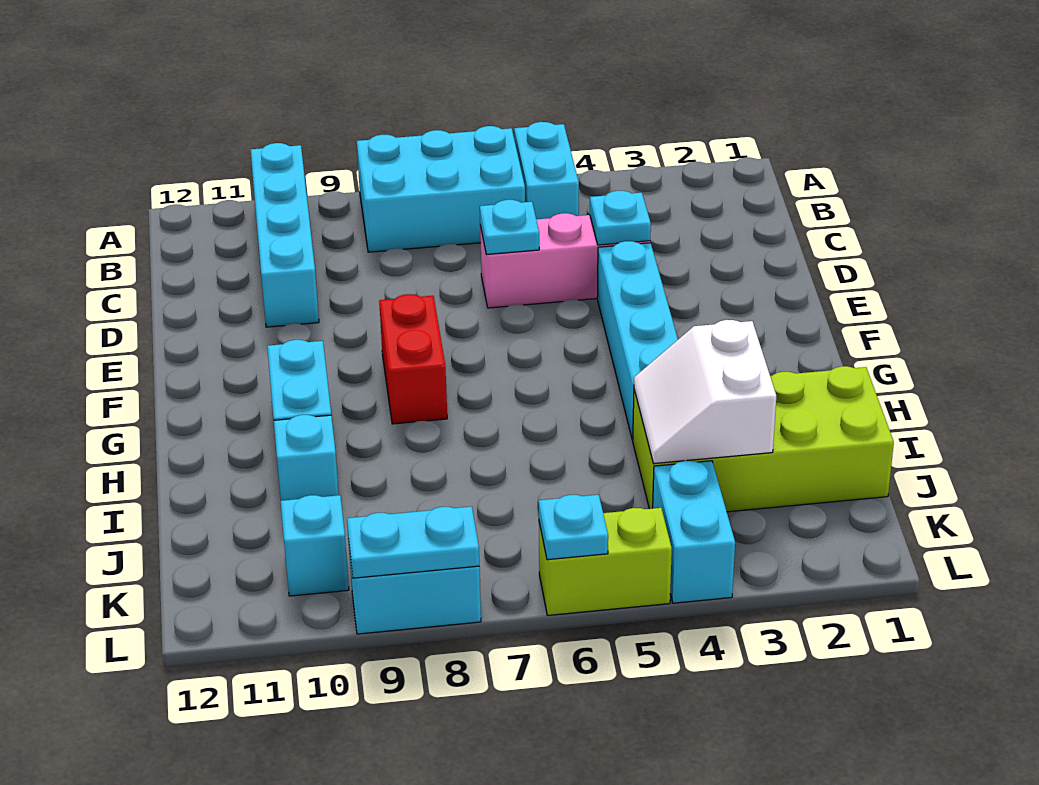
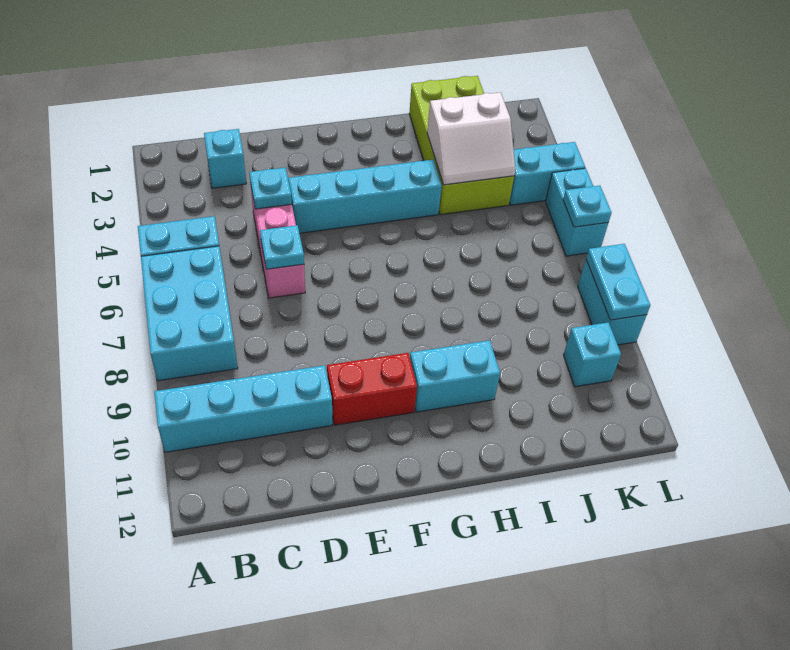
red brick F8:G8 level 1 -> red brick E10:F10 level 1
cyan brick I10 level 1 -> cyan brick C2 level 1
lime brick L5:L6 level 1 -> cyan brick L5:L6 level 1

